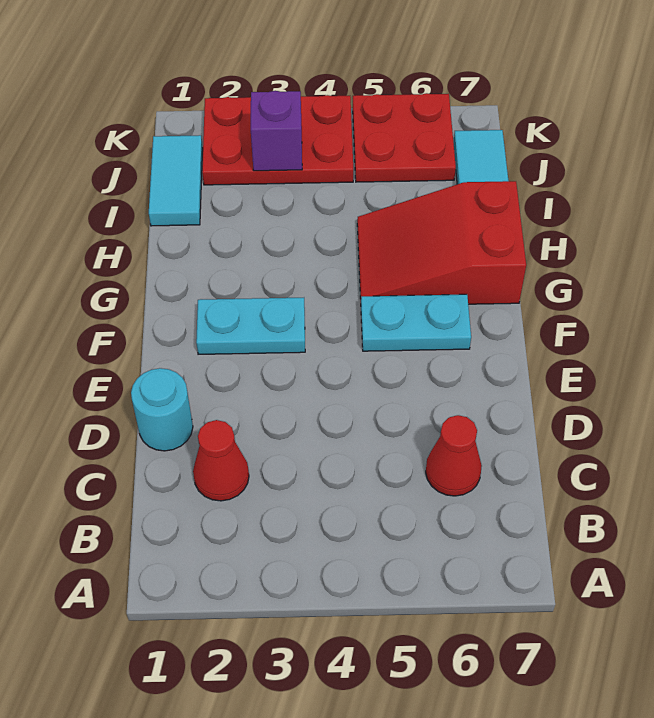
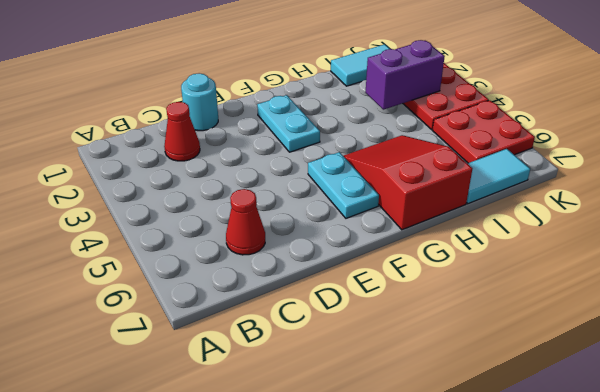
purple brick J3 level 2 -> purple brick I3:J3 level 2

